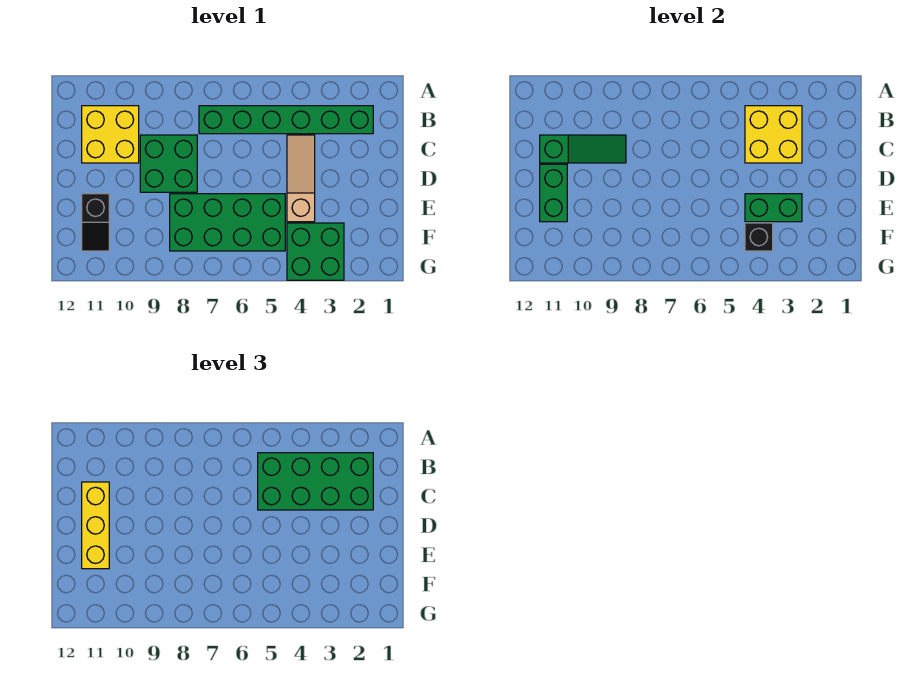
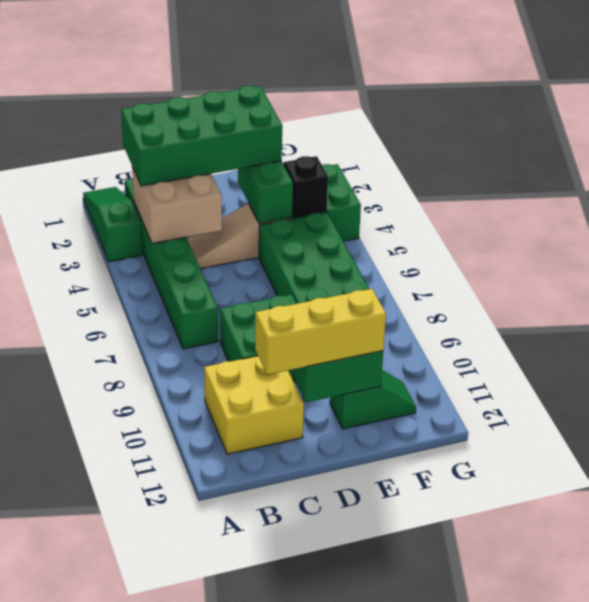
green brick B2:C5 level 3 -> green brick B2:E3 level 3
yellow brick B3:C4 level 2 -> tan brick B3:C4 level 2
green slope C9:C11 level 2 top 11 -> green slope A1:A3 level 1 top 3
black slope E11:F11 level 1 top E -> green slope E11:F11 level 1 top E

